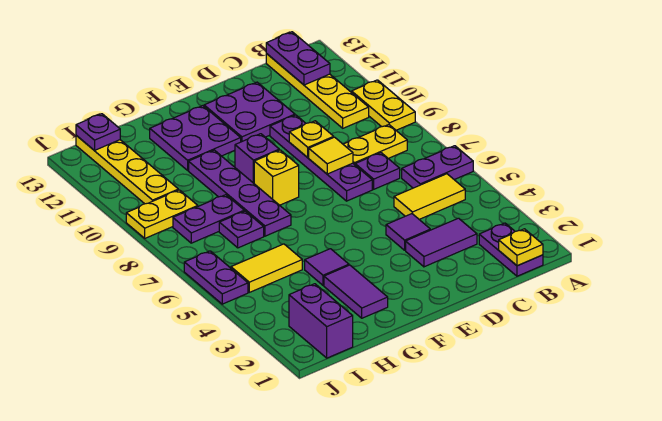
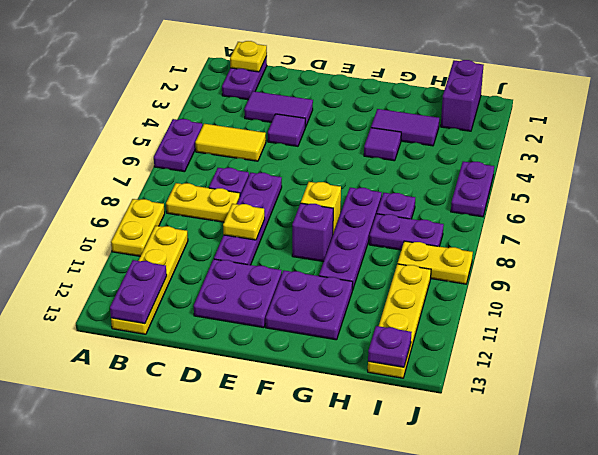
purple plate A6:B6 level 1 -> purple plate A5:A6 level 1
yellow tile D8 level 2 -> none
purple tile G2:G3 level 1 -> purple tile G3:H3 level 1
yellow tile H5:I5 level 1 -> none

